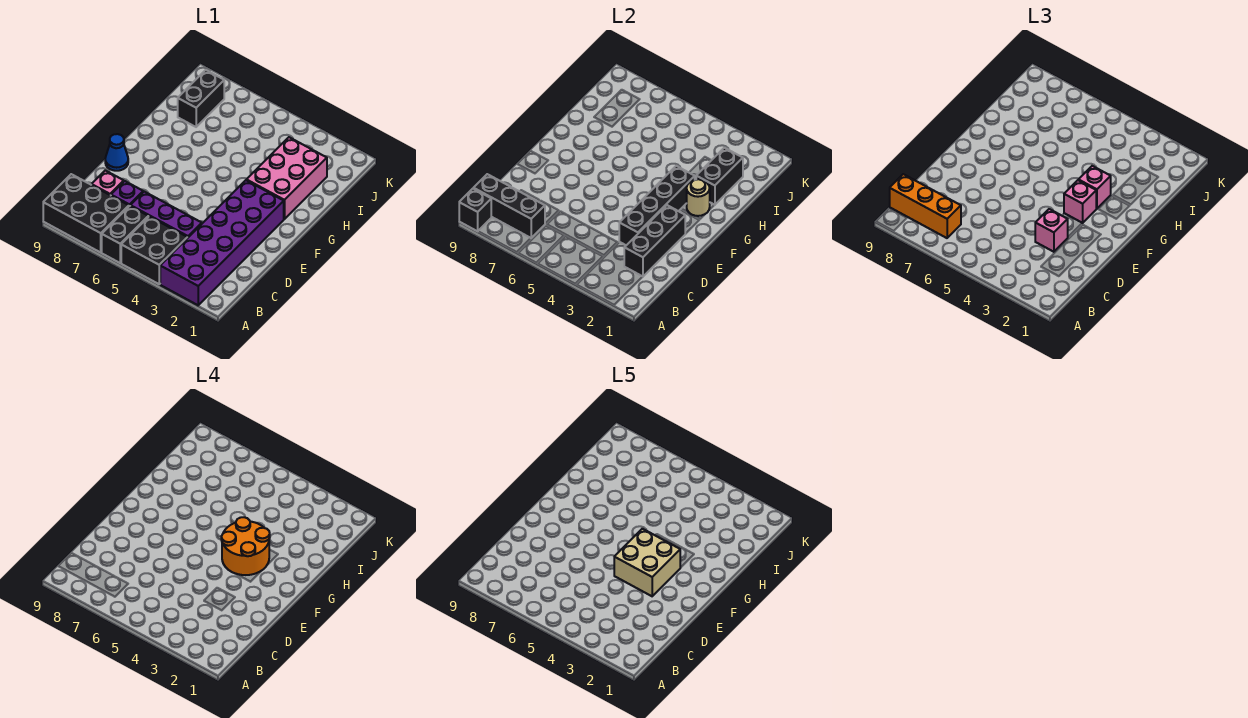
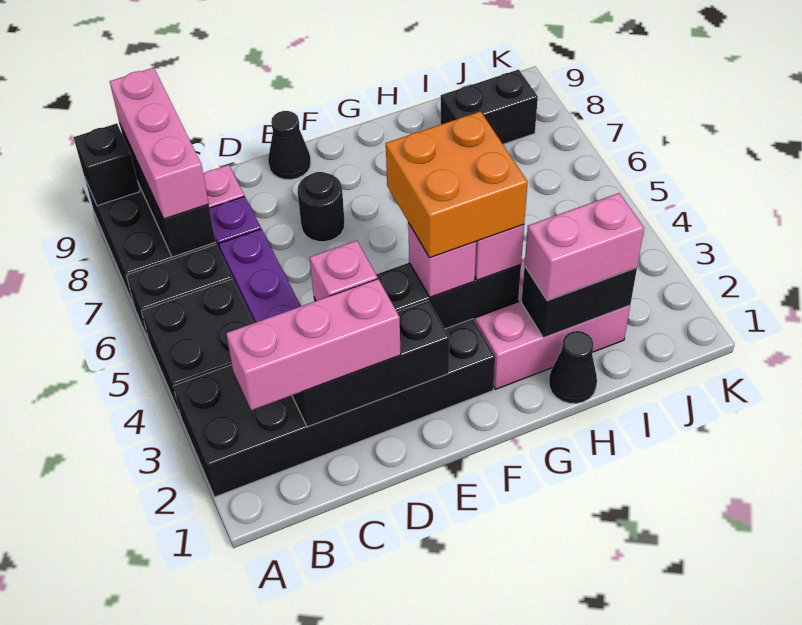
purple brick A2:F3 level 1 -> black brick A2:F3 level 1
none -> pink brick B2:D2 level 3
orange brick B7:B9 level 3 -> pink brick B7:B9 level 3
tan brick E3:F4 level 5 -> none
none -> black round brick E7 level 1
blue cone E9 level 1 -> black cone E9 level 1
orange round brick F3:G4 level 4 -> orange brick F3:G4 level 4
tan round brick G2 level 2 -> none
none -> black cone H1 level 1
none -> pink brick H2:I2 level 3

